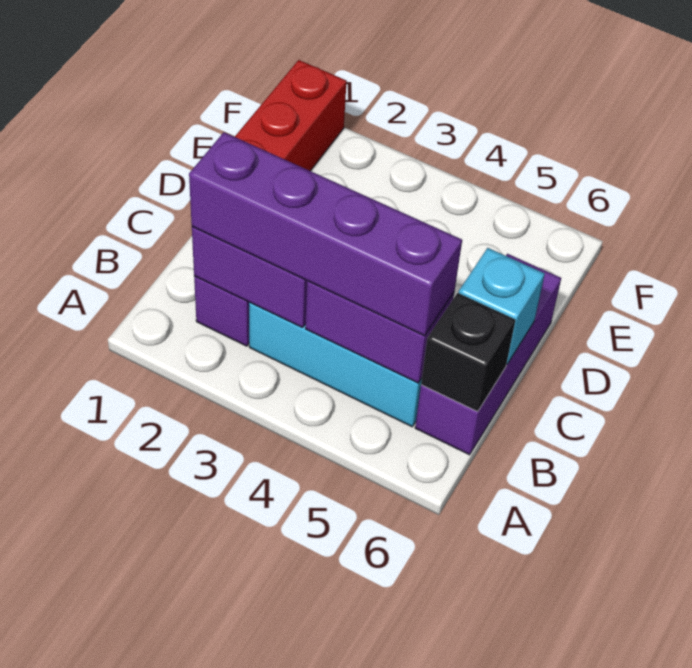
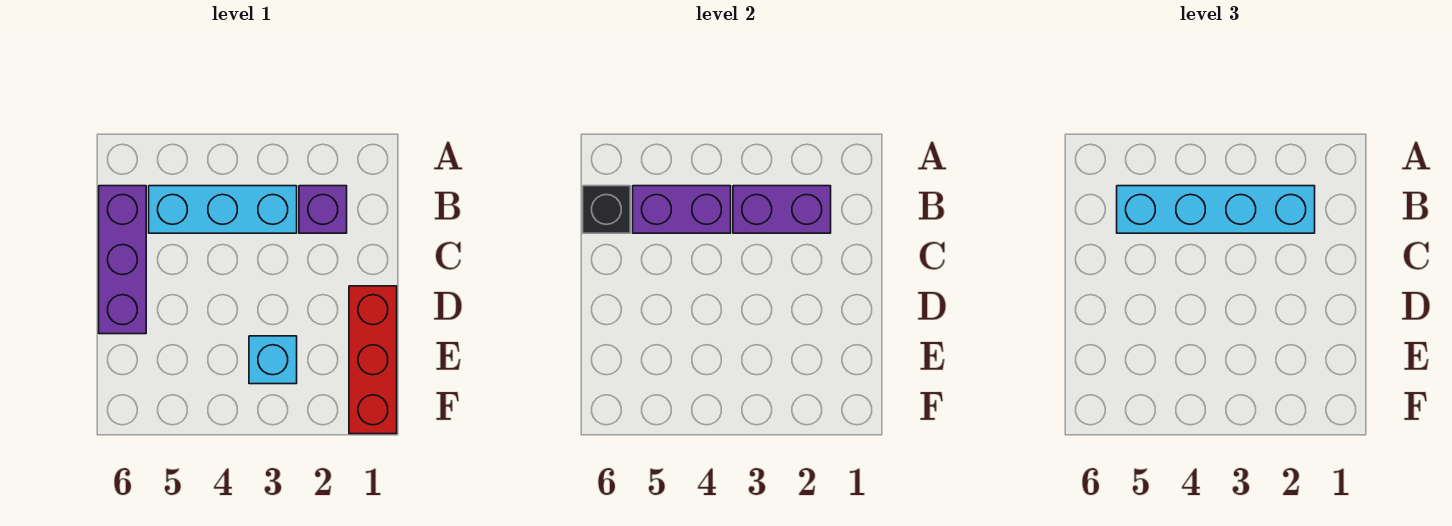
purple brick B2:B5 level 3 -> cyan brick B2:B5 level 3
cyan brick C6 level 2 -> cyan brick E3 level 1

